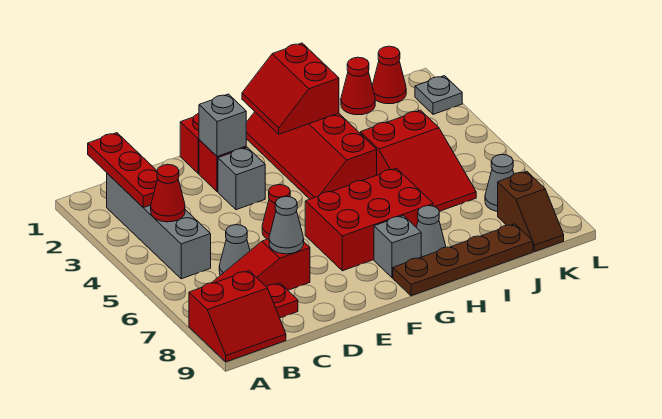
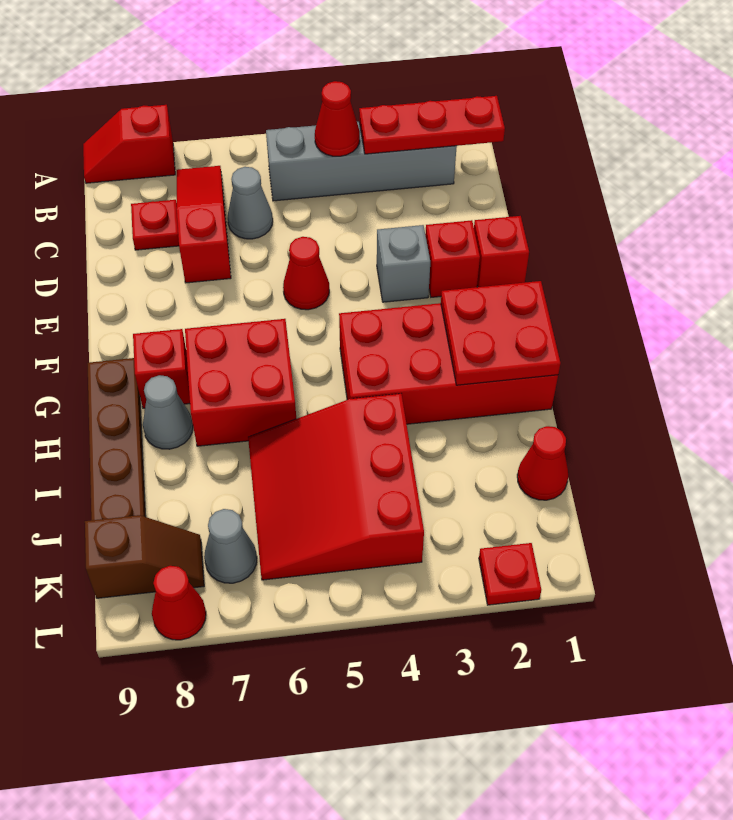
red slope A8:B9 level 1 top 8 -> red slope A8:A9 level 1 top 8
grey cone D7 level 2 -> none
grey brick E2 level 2 -> none
red brick F6:H7 level 1 -> red brick G6:H7 level 1
red slope G1:H4 level 1 top H -> red brick G1:H4 level 1
red slope G1:H2 level 2 top H -> red plate G1:H2 level 2
grey brick G8 level 1 -> red brick G8 level 1
red slope I4:J6 level 1 top 4 -> red slope I4:K6 level 1 top 4
red cone K1 level 1 -> red cone L8 level 1
brown slope K8:K9 level 1 top 8 -> brown slope K8:K9 level 1 top 9
grey plate L2 level 1 -> red plate L2 level 1

